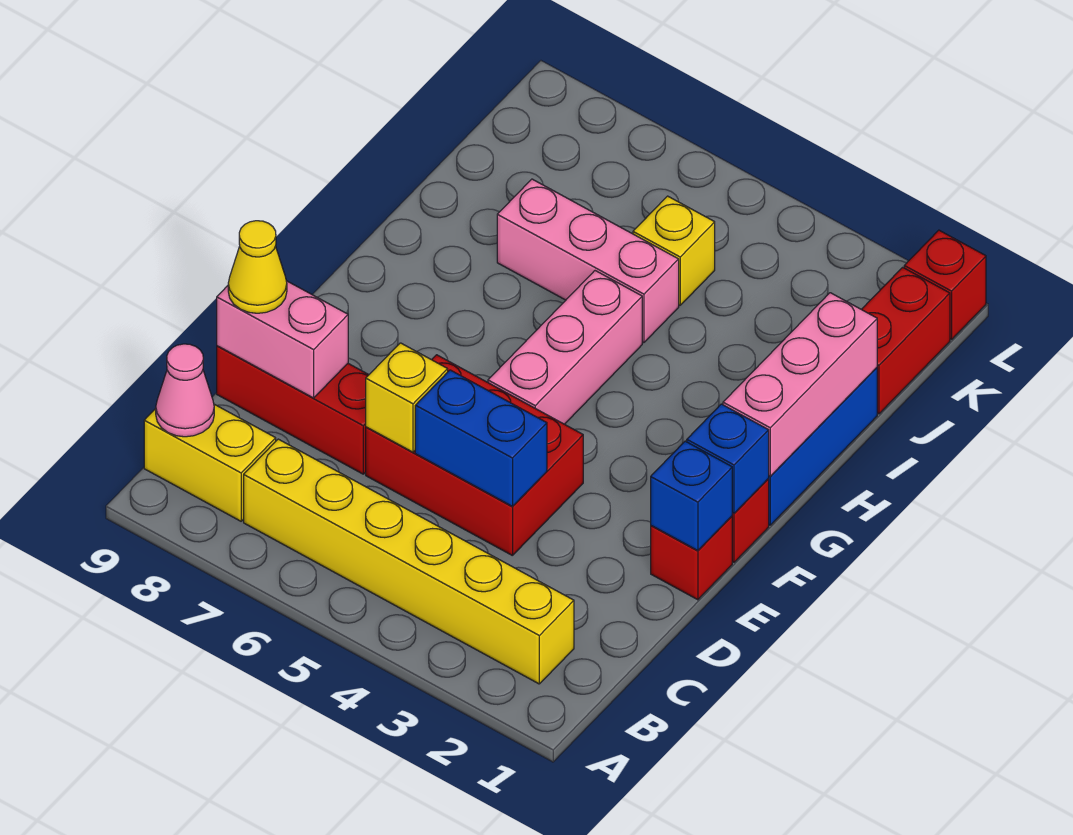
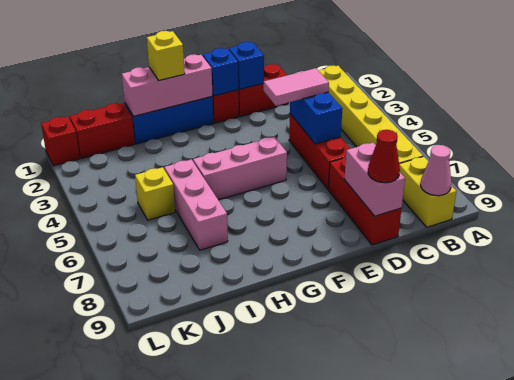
red brick D4:E6 level 1 -> red brick D4:D6 level 1
none -> pink tile D4:E4 level 3
yellow brick D6 level 2 -> yellow brick H1 level 3
yellow cone D9 level 3 -> red cone D9 level 3
red brick E1 level 1 -> red brick D1:E1 level 1

